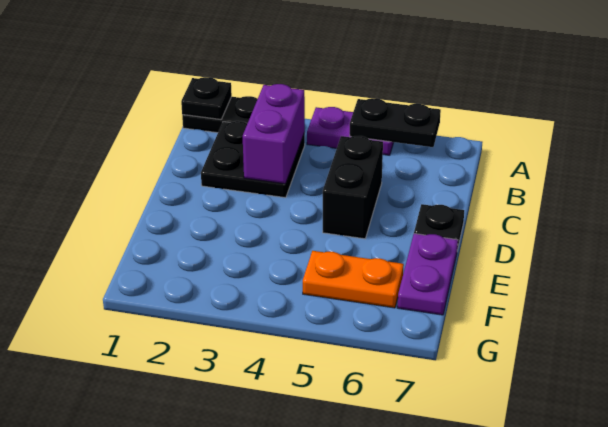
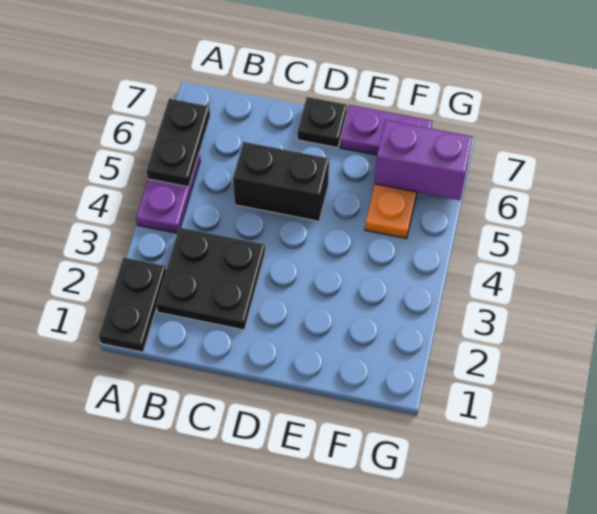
black plate A1 level 2 -> none
purple brick B3:C3 level 2 -> purple brick F6:G6 level 2

